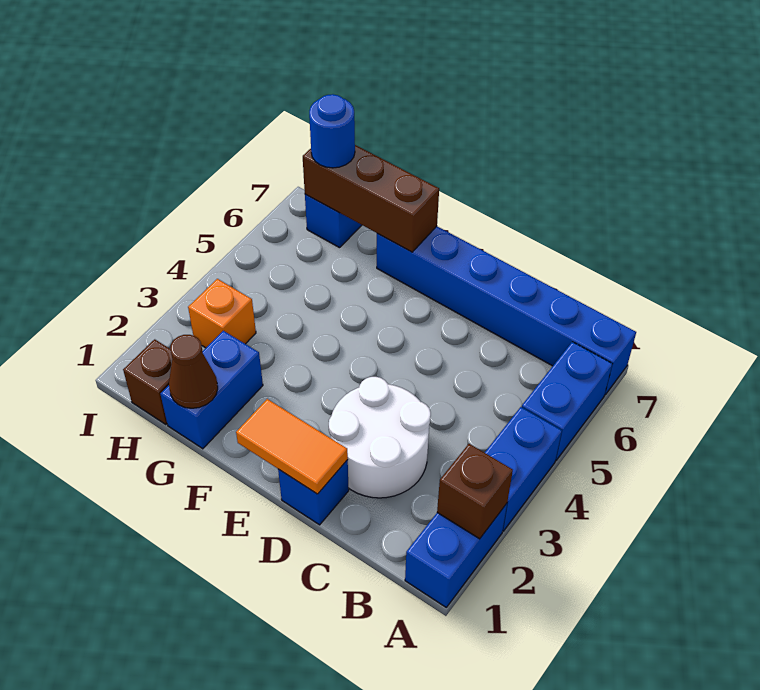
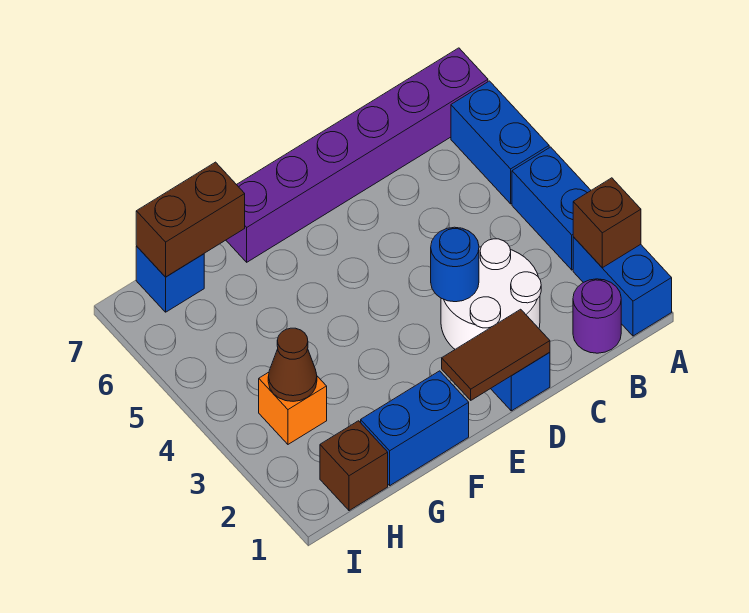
blue brick A7:F7 level 1 -> purple brick A7:F7 level 1
none -> purple round brick B1 level 1
orange tile D1:E1 level 2 -> brown tile D1:E1 level 2
brown brick F7:H7 level 2 -> brown brick G7:H7 level 2
blue brick G1:G2 level 1 -> blue brick F1:G1 level 1
brown cone G1 level 2 -> brown cone H3 level 2
blue round brick H7 level 3 -> blue round brick D3 level 2

